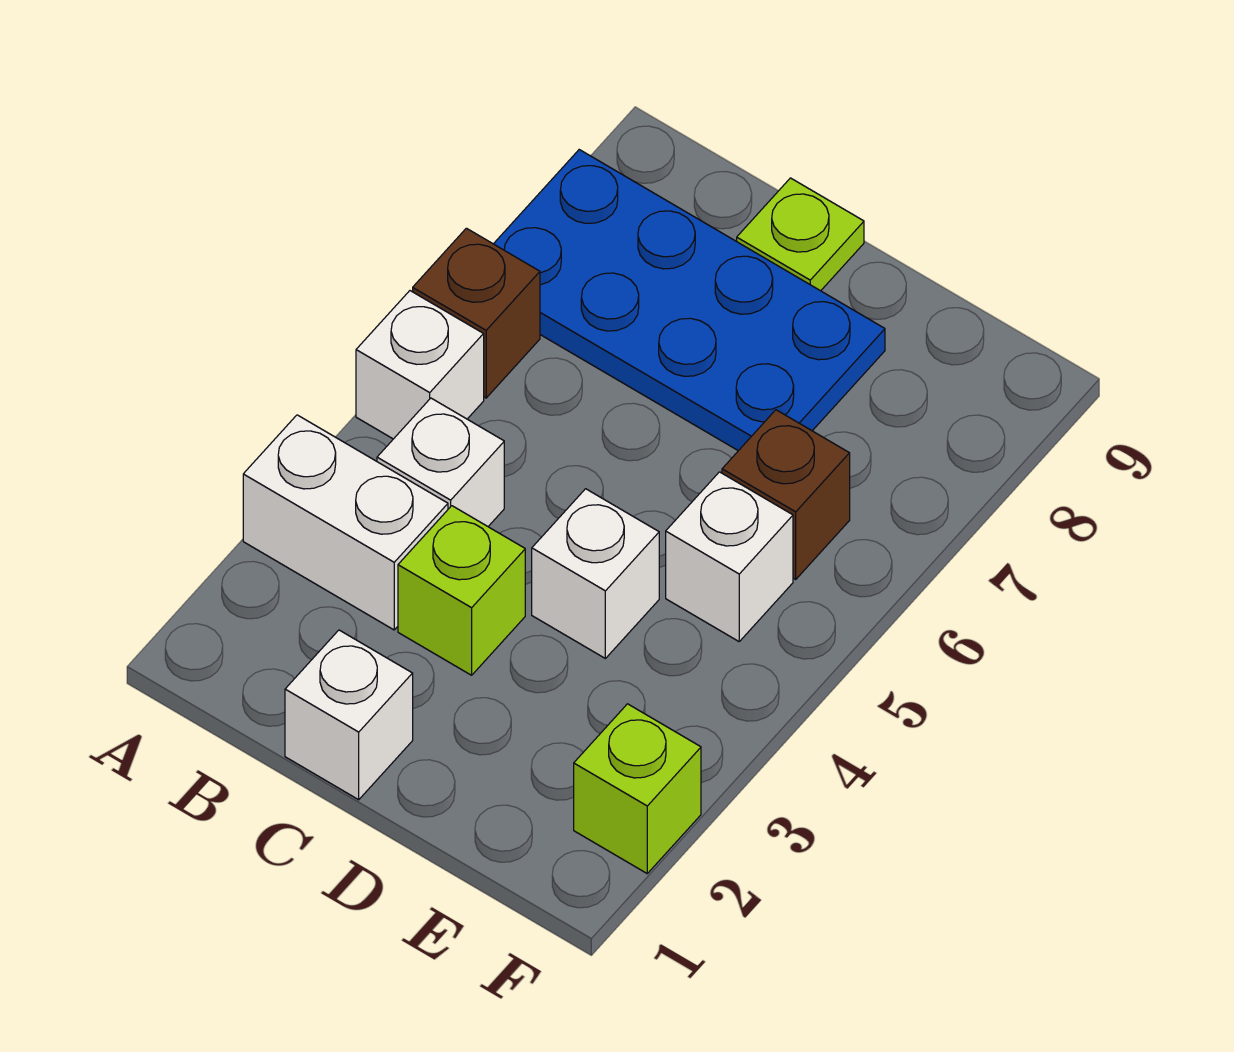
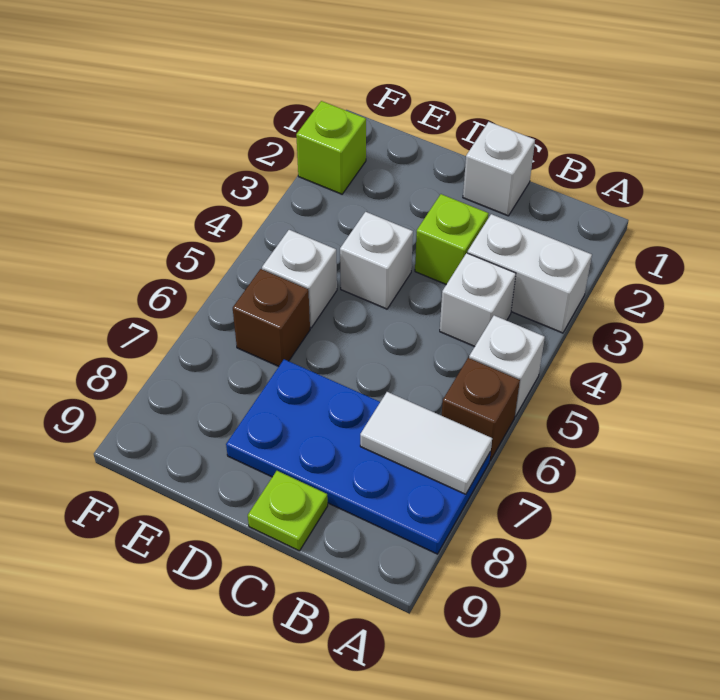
none -> white tile A7:B7 level 2

